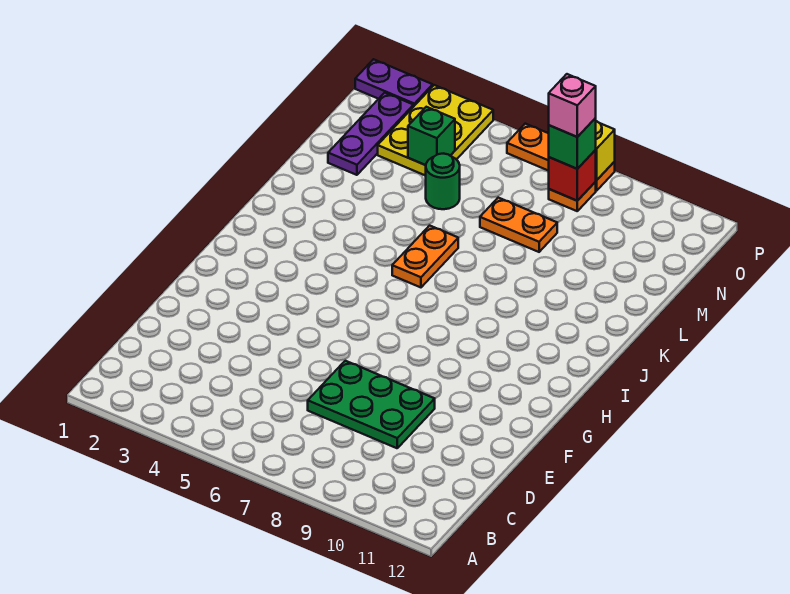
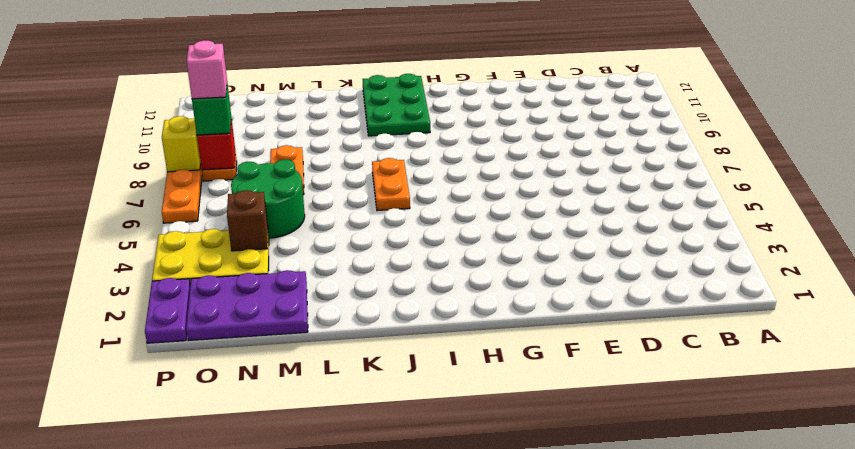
green plate D7:E9 level 1 -> green plate I10:J12 level 1
orange plate J6:K6 level 1 -> orange plate J6:J7 level 1
purple plate M2:O2 level 1 -> purple plate M1:O2 level 1
green round brick M5 level 1 -> green round brick M5:N6 level 1
green brick N4 level 2 -> brown brick N4 level 2

